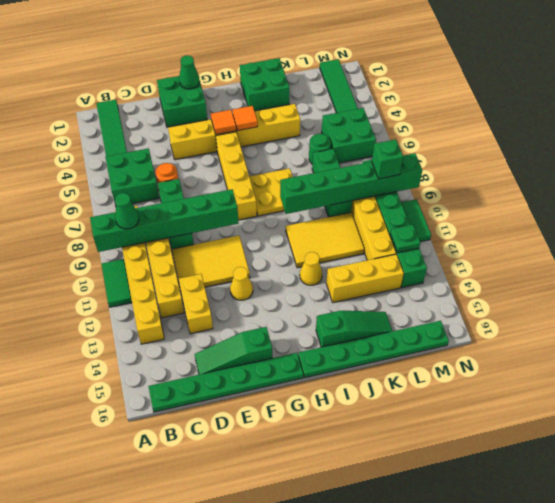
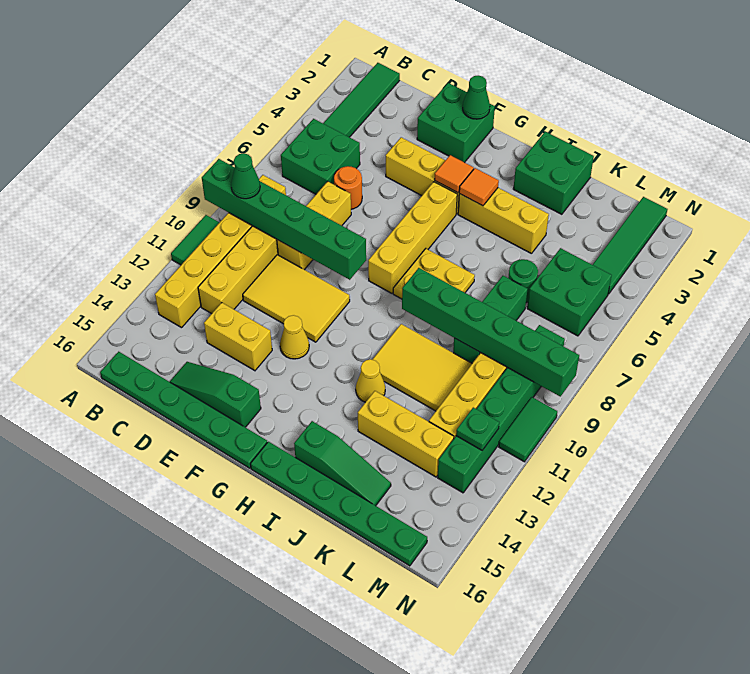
green brick D7:D9 level 1 -> yellow brick D7:D9 level 1
yellow brick D12:D13 level 1 -> yellow brick D13:E13 level 1
green brick M9 level 3 -> none

